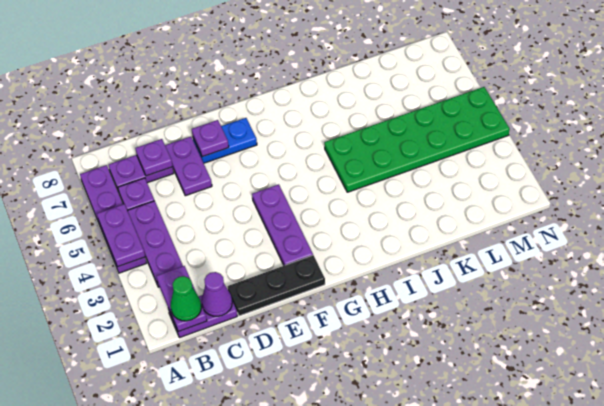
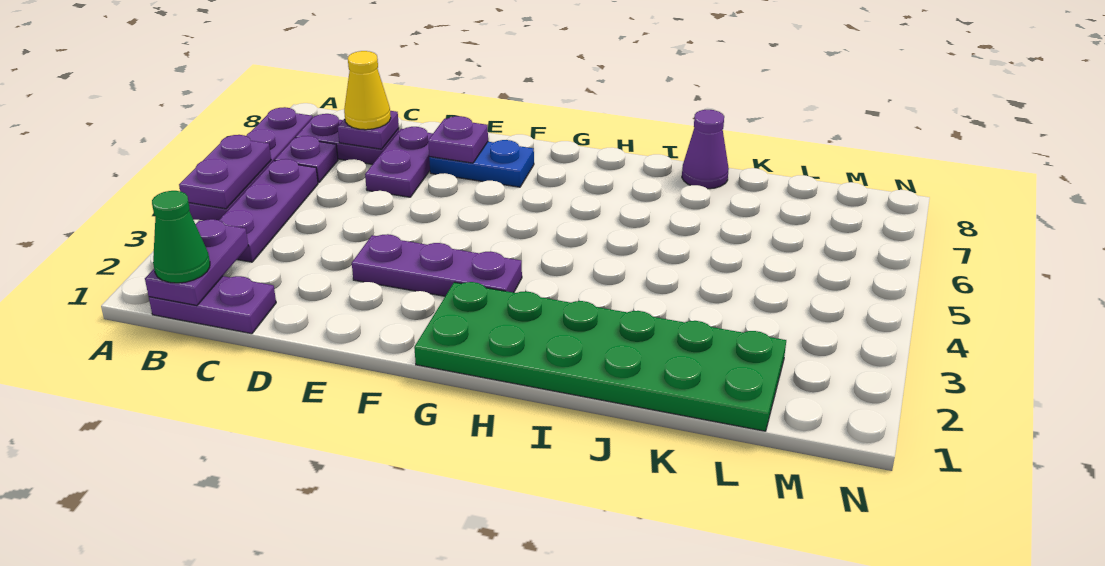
purple cone C1 level 2 -> purple cone J8 level 1
none -> yellow cone C7 level 3
black plate D1:F1 level 1 -> none
purple plate F2:F4 level 1 -> purple plate E3:G3 level 1
green plate I4:N5 level 1 -> green plate G1:L2 level 1

